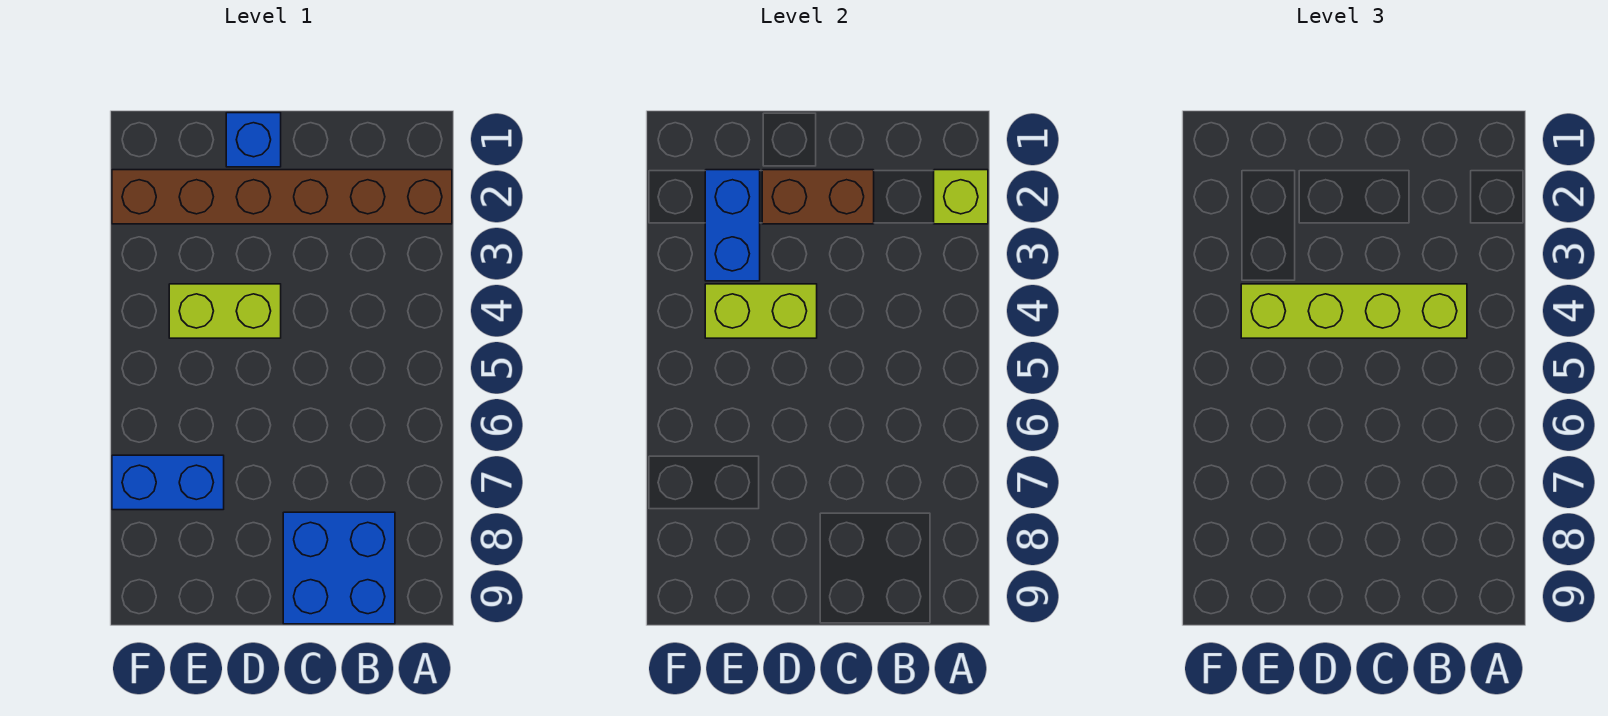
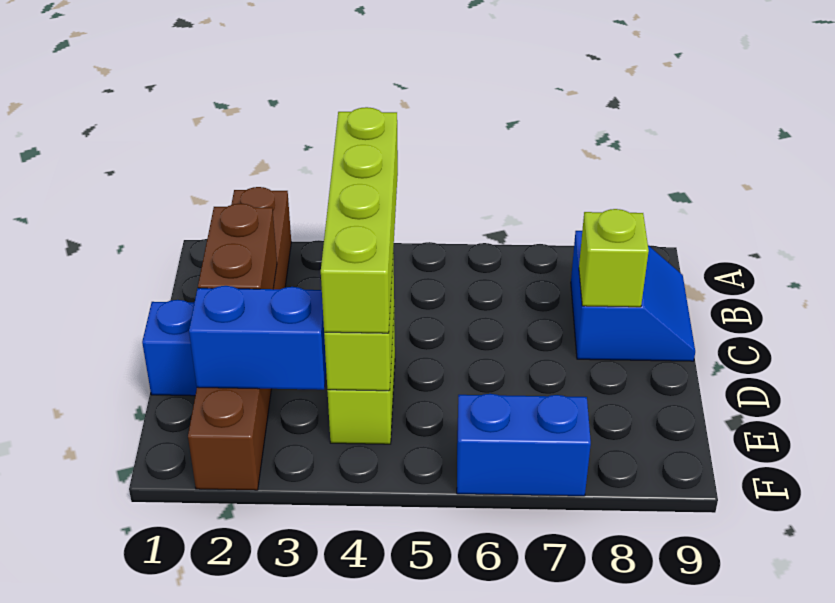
lime brick A2 level 2 -> lime brick C8 level 2
blue brick B8:C9 level 1 -> blue slope B8:C9 level 1 top 8
blue brick E7:F7 level 1 -> blue brick F6:F7 level 1

